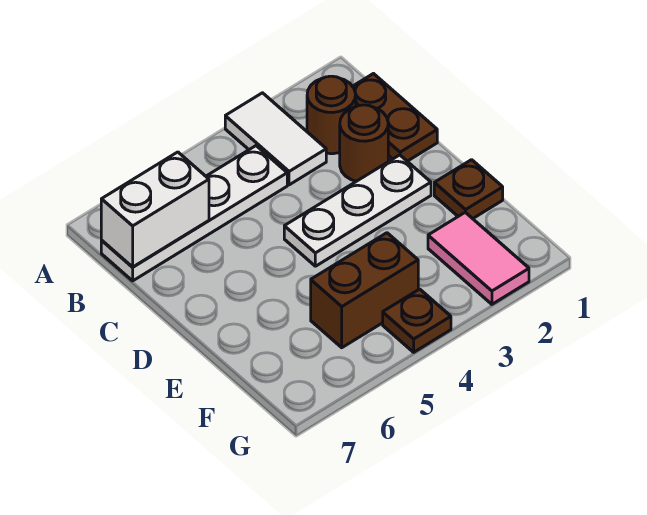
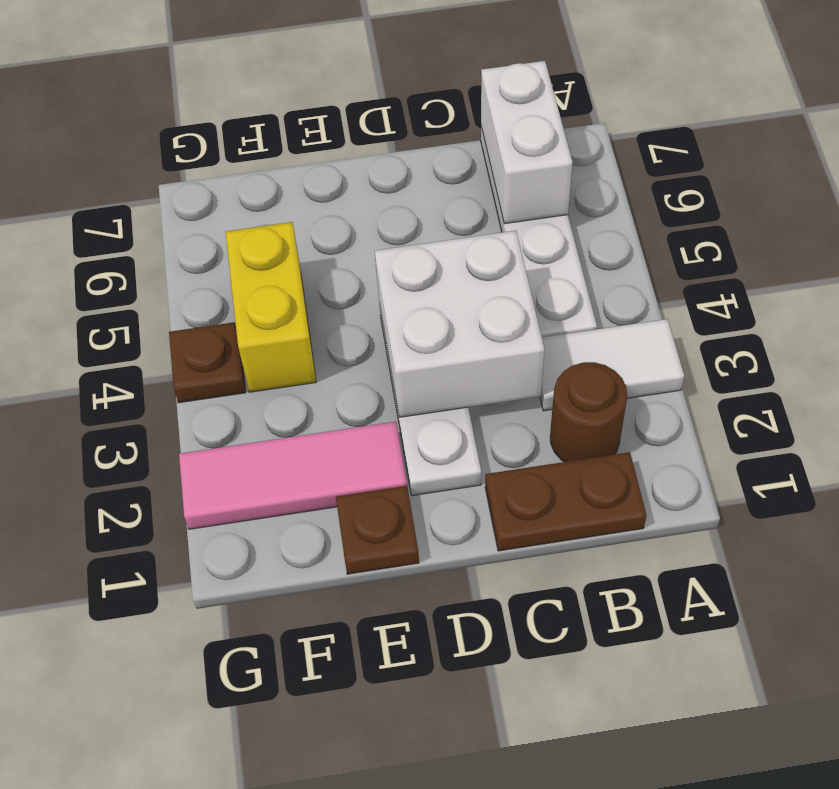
brown round brick C2 level 1 -> none
none -> white brick C3:D4 level 2
pink tile F2:G2 level 1 -> pink tile E2:G2 level 1
brown brick F4:F5 level 1 -> yellow brick F4:F5 level 1

